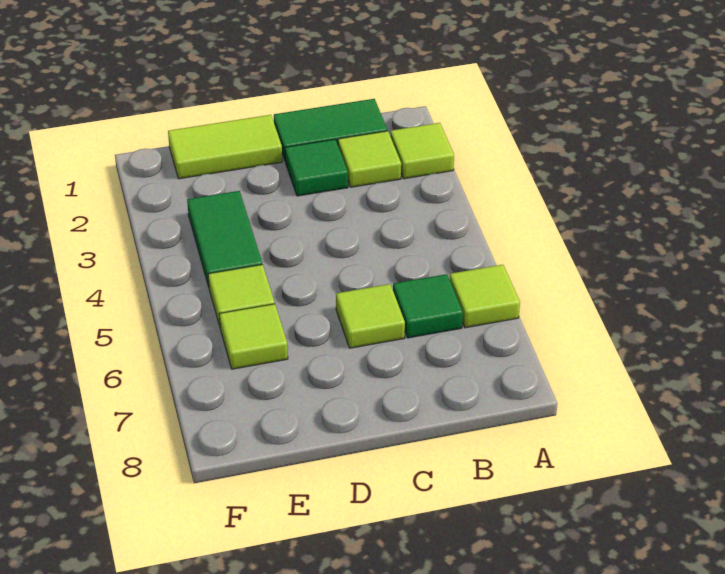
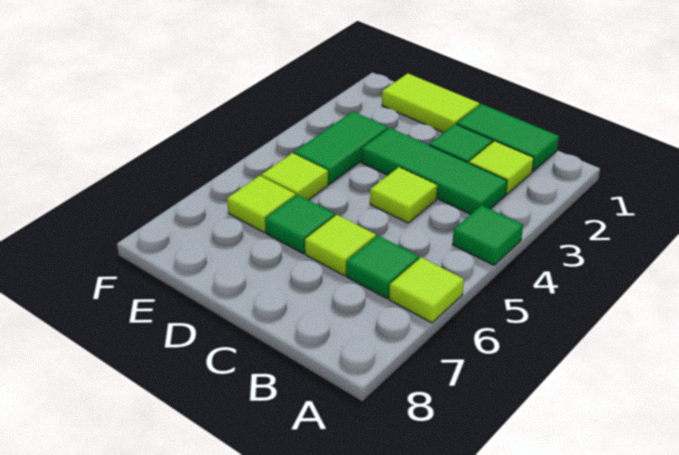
lime tile A2 level 1 -> lime tile C4 level 1
none -> green tile A4 level 1
none -> green tile B3:D3 level 1
none -> green tile D6 level 1

